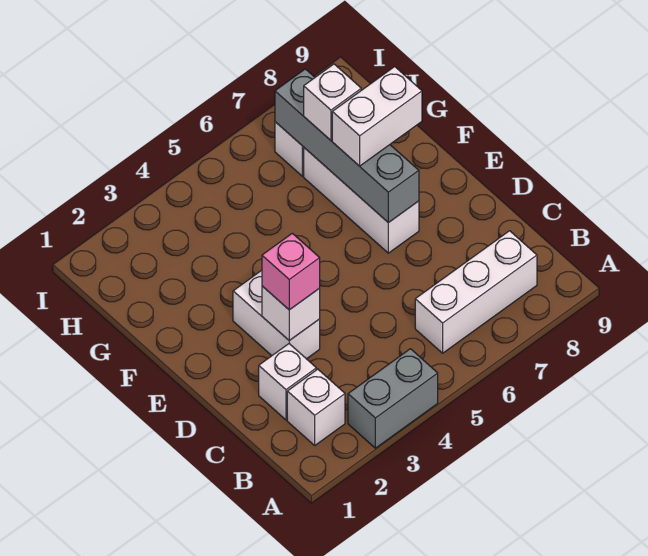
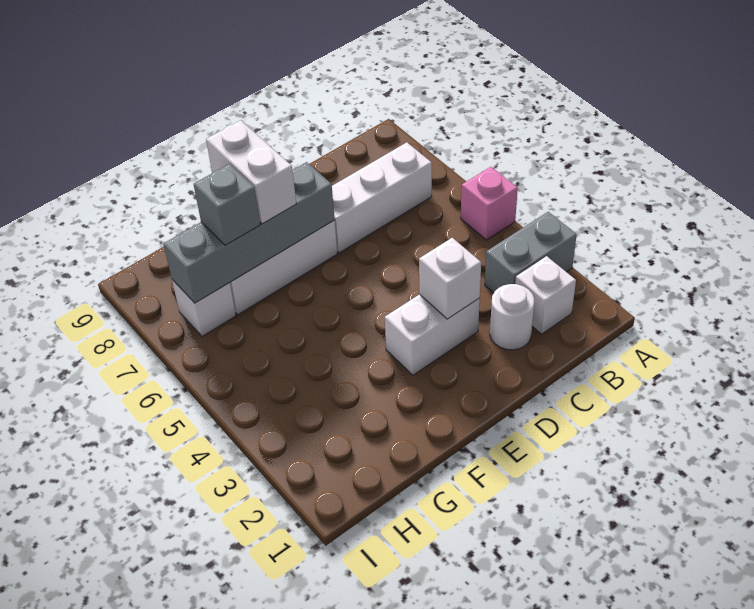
grey brick A3:A4 level 1 -> grey brick A3:B3 level 1
white brick B6:B8 level 1 -> white brick B7:D7 level 1
white brick C2 level 1 -> white round brick C2 level 1
pink brick D3 level 3 -> pink brick A5 level 1
white brick G7 level 3 -> grey brick G7 level 3

